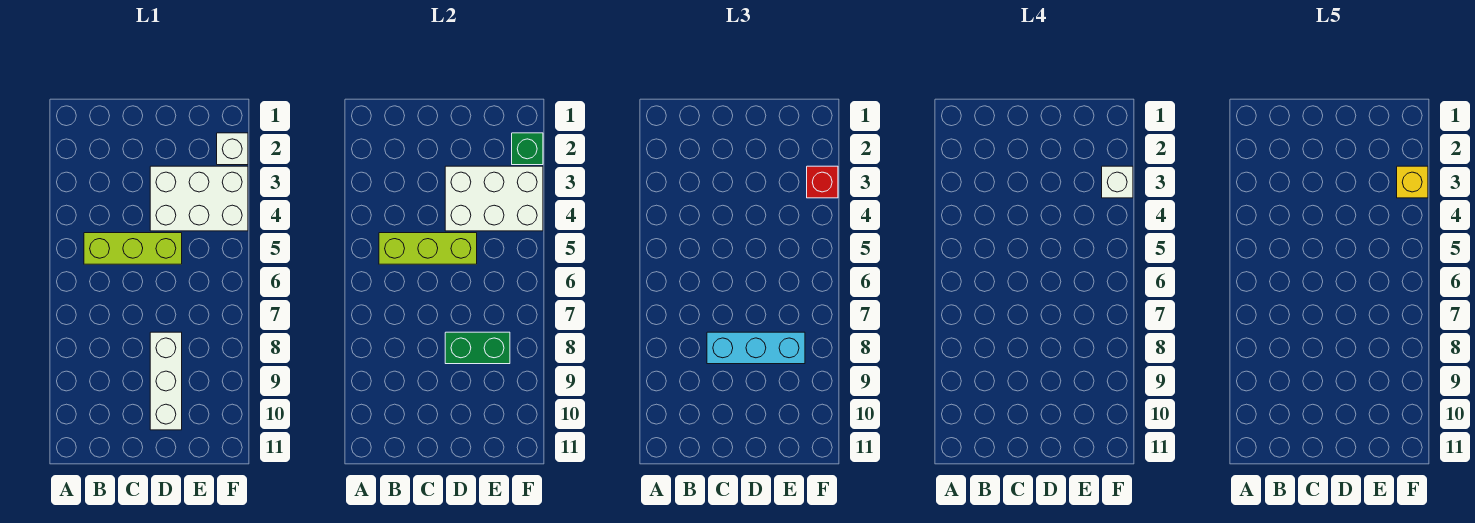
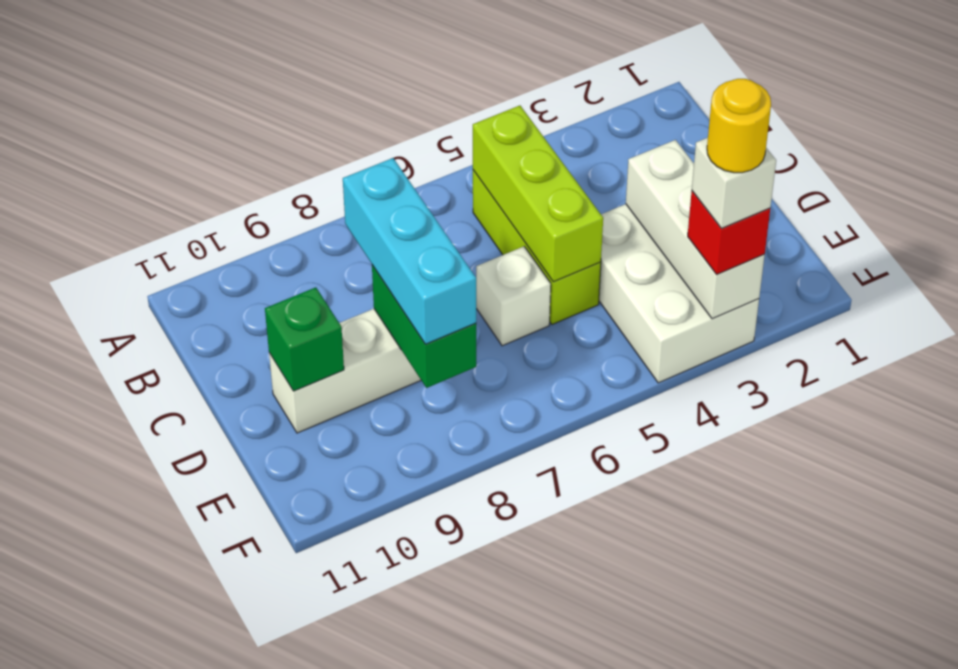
white brick D3:F4 level 2 -> white brick D3:F3 level 2
white brick F2 level 1 -> white brick D6 level 1
green brick F2 level 2 -> green brick D10 level 2
yellow brick F3 level 5 -> yellow round brick F3 level 5

